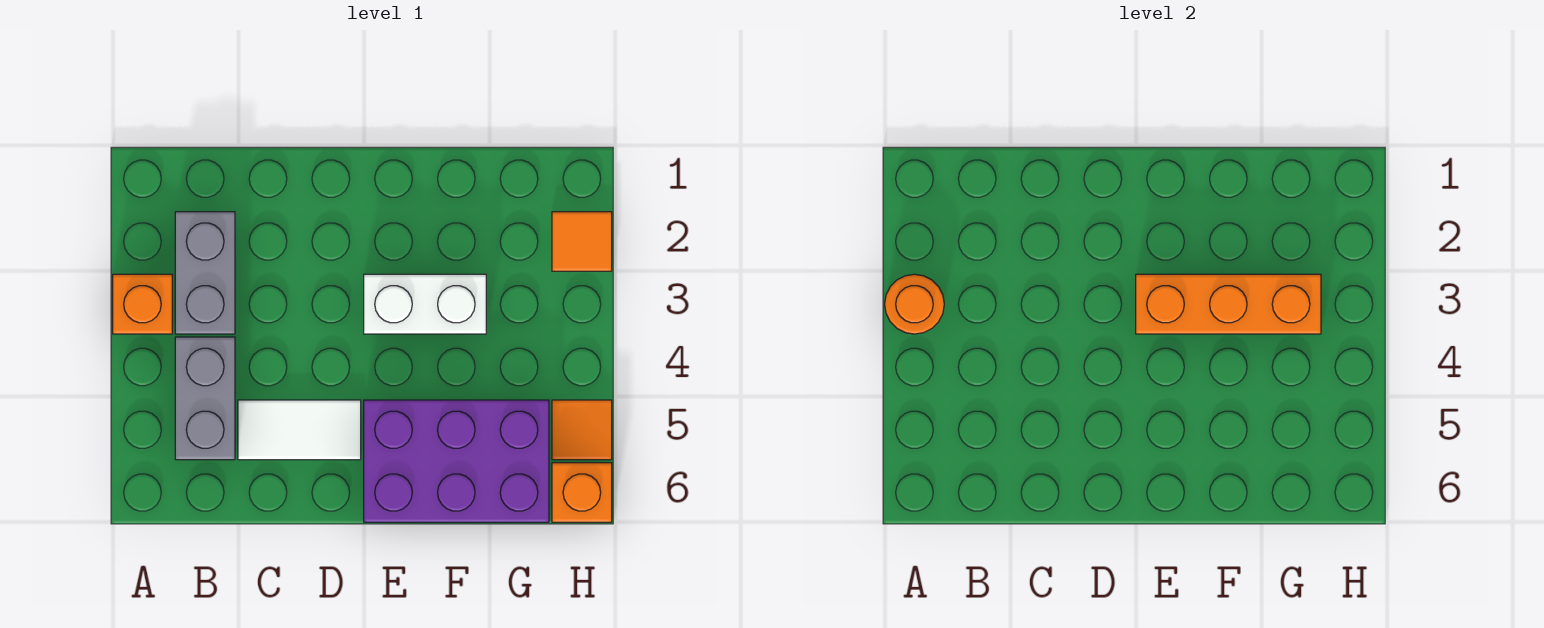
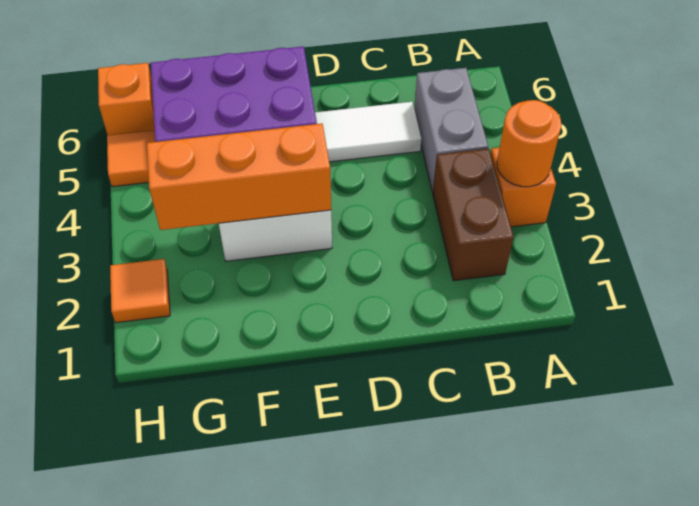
grey brick B2:B3 level 1 -> brown brick B2:B3 level 1

